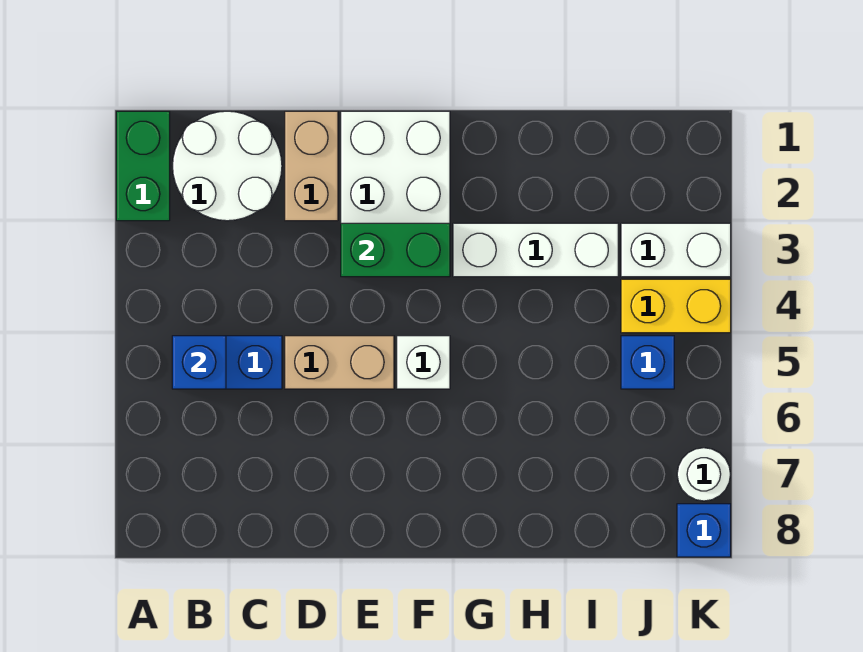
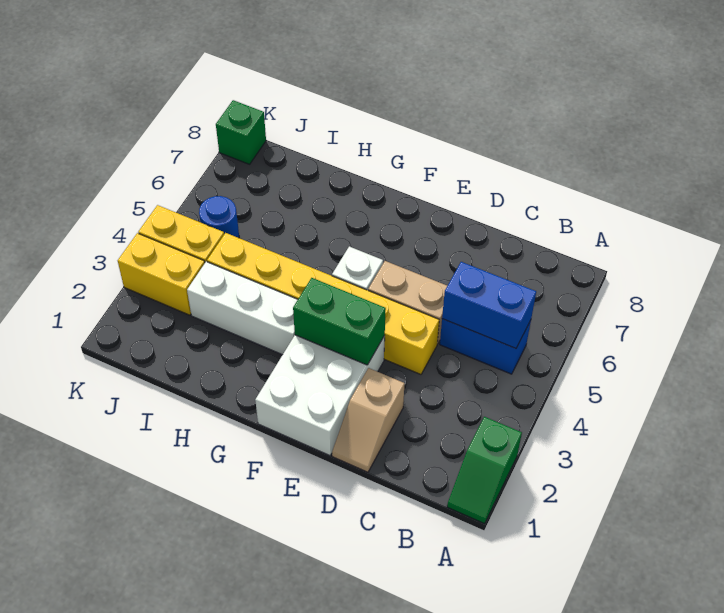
green brick A1:A2 level 1 -> green slope A1:A2 level 1 top 2
white round brick B1:C2 level 1 -> none
blue brick B5 level 2 -> blue brick B5:C5 level 2
tan brick D1:D2 level 1 -> tan slope D1:D2 level 1 top 2
none -> yellow brick D4:I4 level 1
white brick J3:K3 level 1 -> yellow brick J3:K3 level 1
blue brick J5 level 1 -> blue round brick J5 level 1
white round brick K7 level 1 -> none
blue brick K8 level 1 -> green brick K8 level 1

